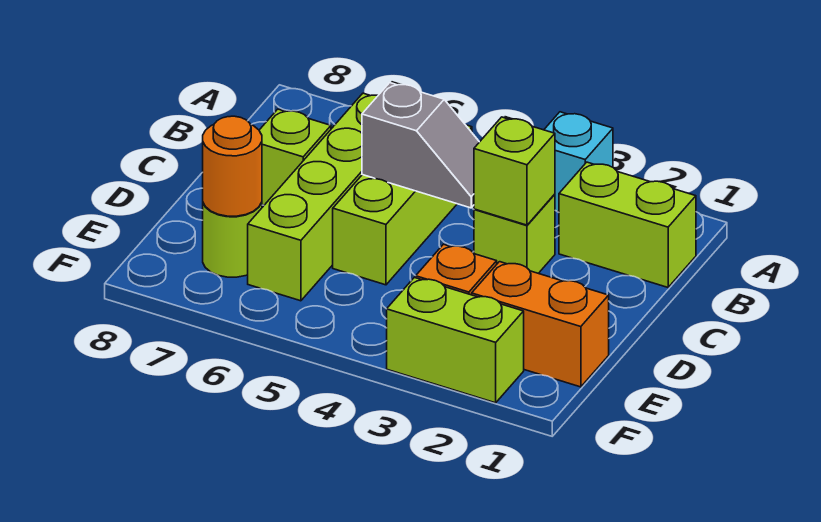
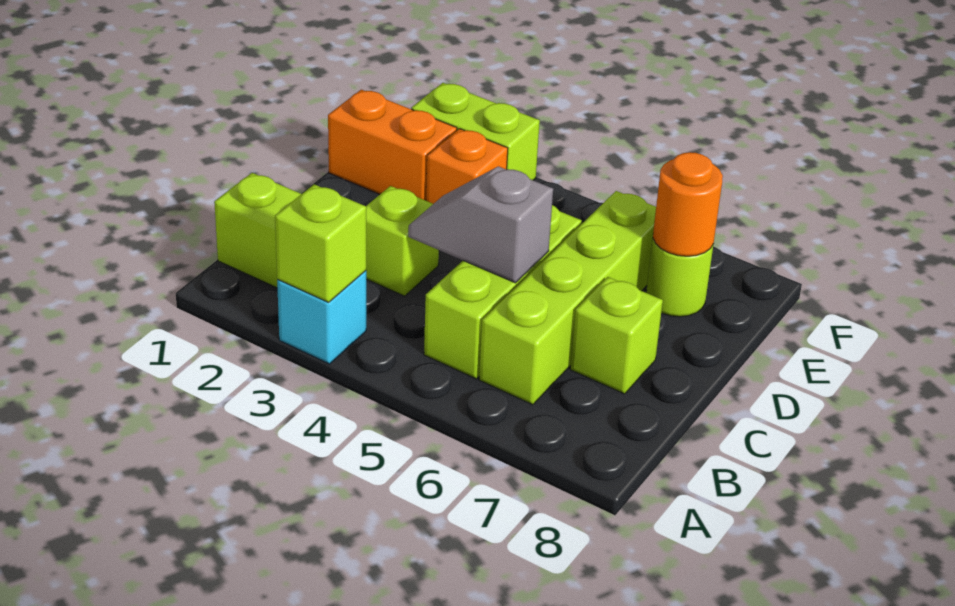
lime brick C3 level 2 -> lime brick A3 level 2

